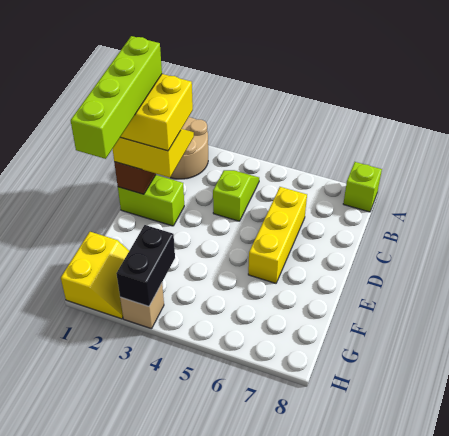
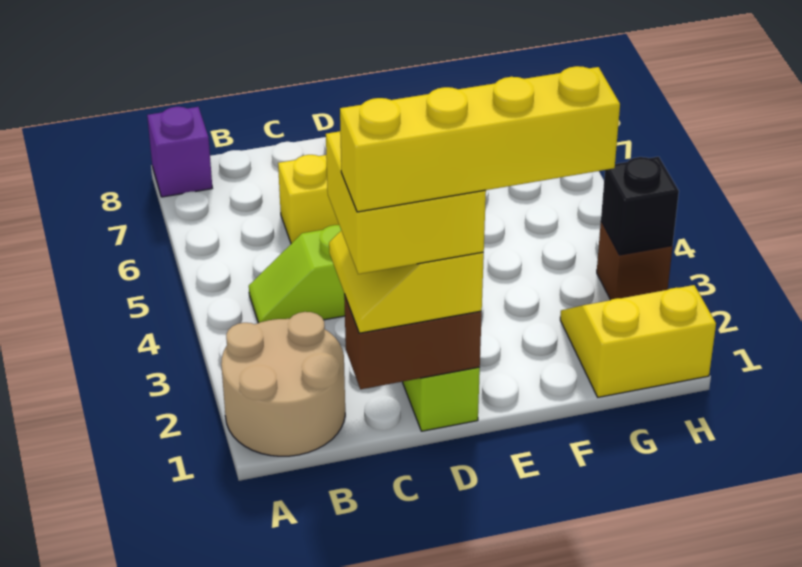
lime brick A8 level 1 -> purple brick A8 level 1
lime brick C1:F1 level 5 -> yellow brick C1:F1 level 5
black brick G3:H3 level 2 -> black brick H3 level 2
tan brick H3 level 1 -> brown brick H3 level 1

